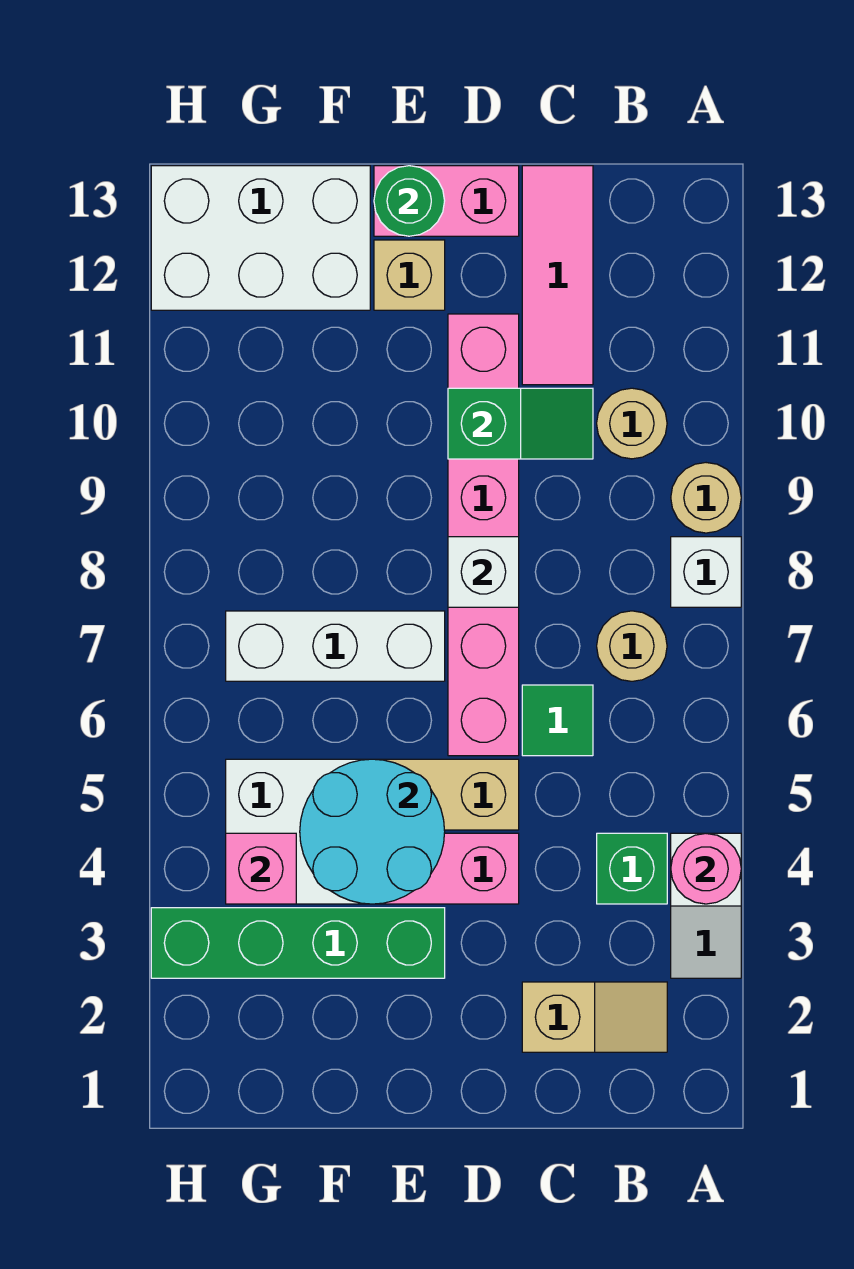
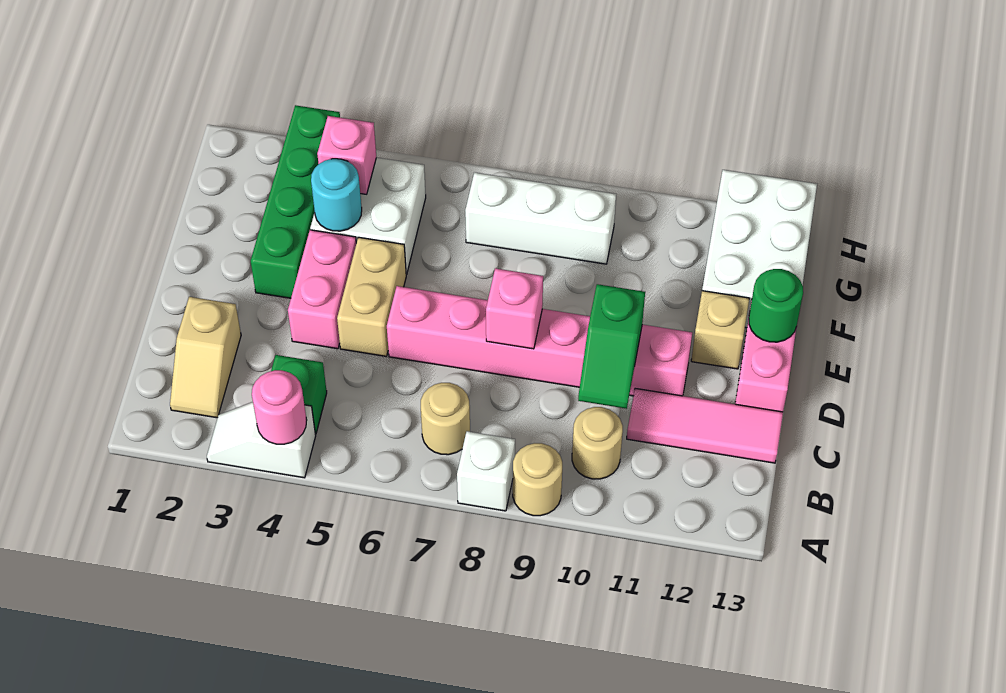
green tile C6 level 1 -> none
white brick D8 level 2 -> pink brick D8 level 2
cyan round brick E4:F5 level 2 -> cyan round brick F4 level 2
white brick E7:G7 level 1 -> white brick G7:G9 level 1

